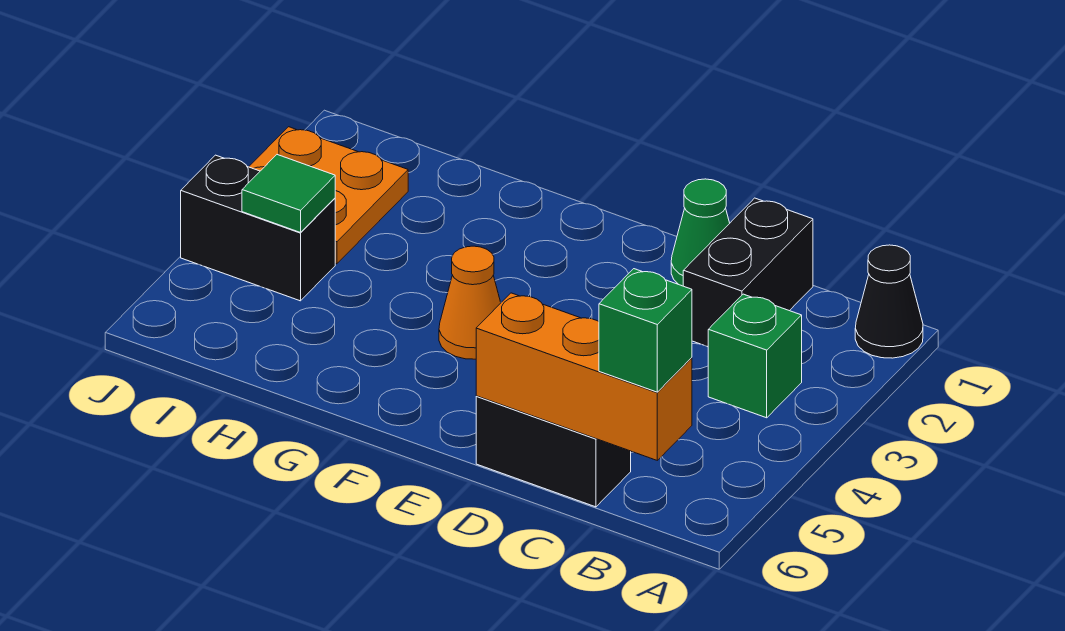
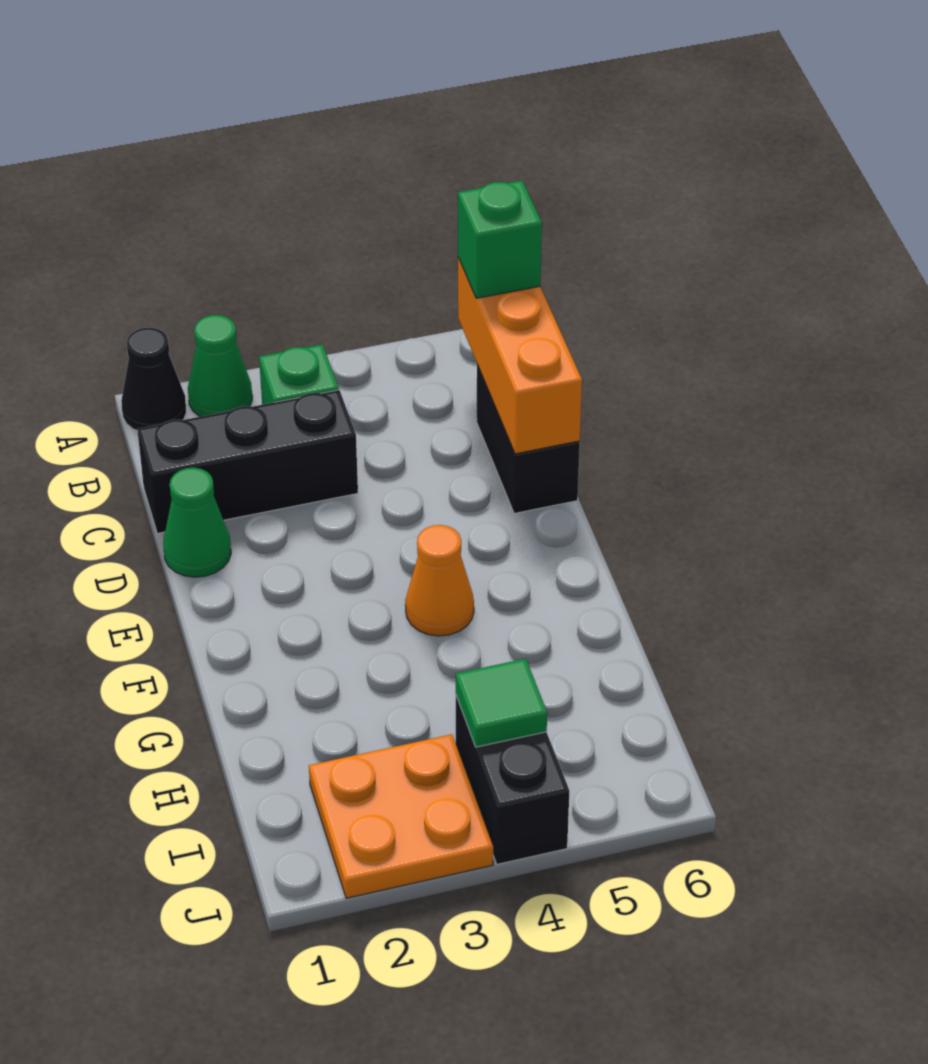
none -> green cone A2 level 1
black brick C1:C2 level 1 -> black brick C1:C3 level 1

